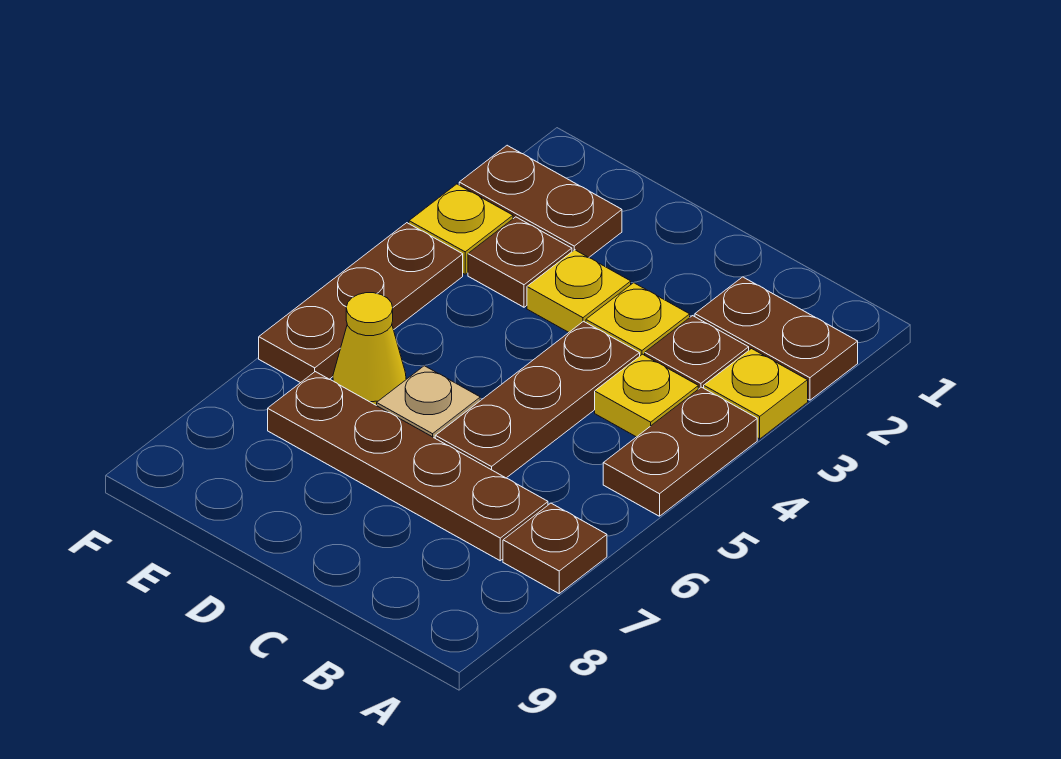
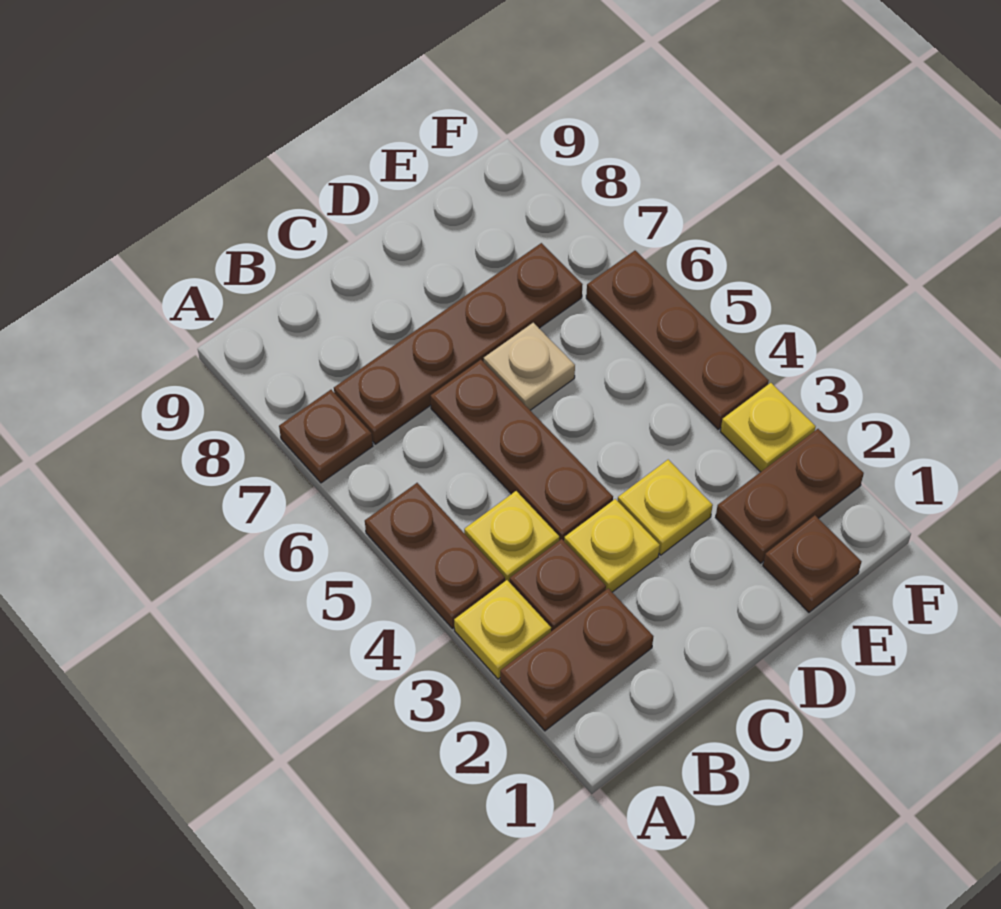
brown plate E3 level 1 -> brown plate E1 level 1
yellow cone E6 level 1 -> none

